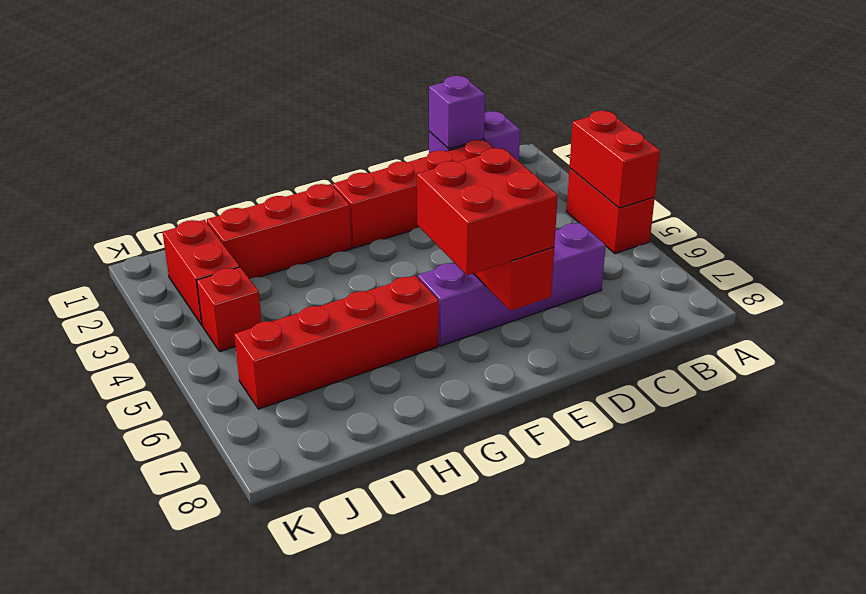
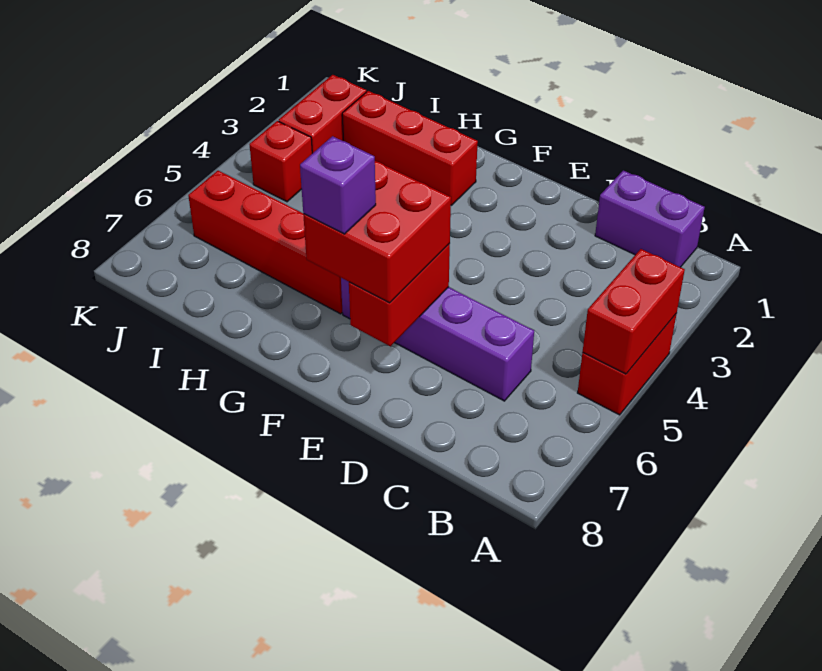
purple brick C1 level 2 -> purple brick F7 level 4
red brick C2:F2 level 1 -> none

